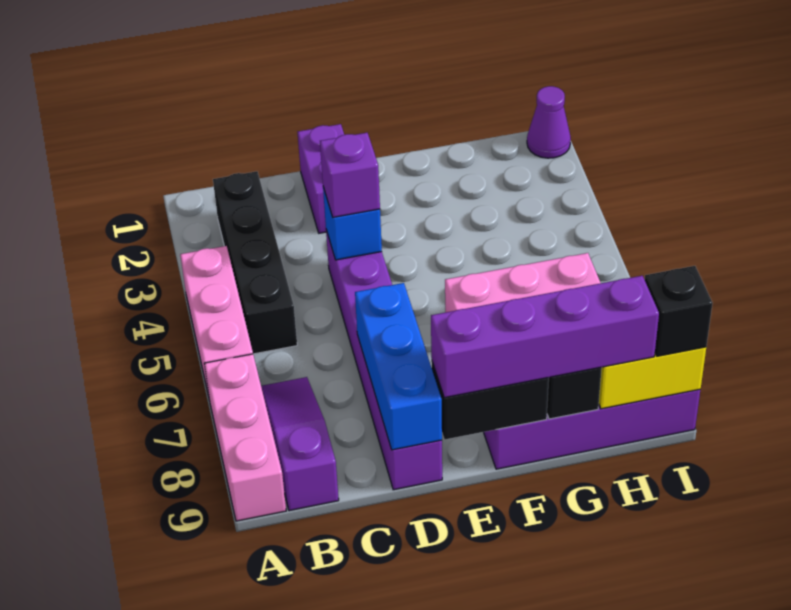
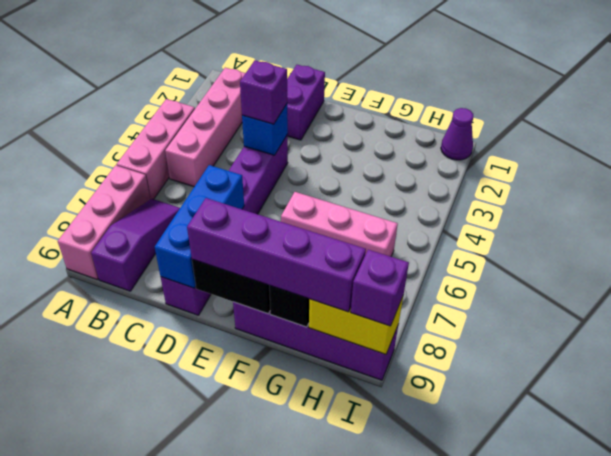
black brick B2:B5 level 1 -> pink brick B2:B5 level 1
black brick I9 level 3 -> purple brick I9 level 3

